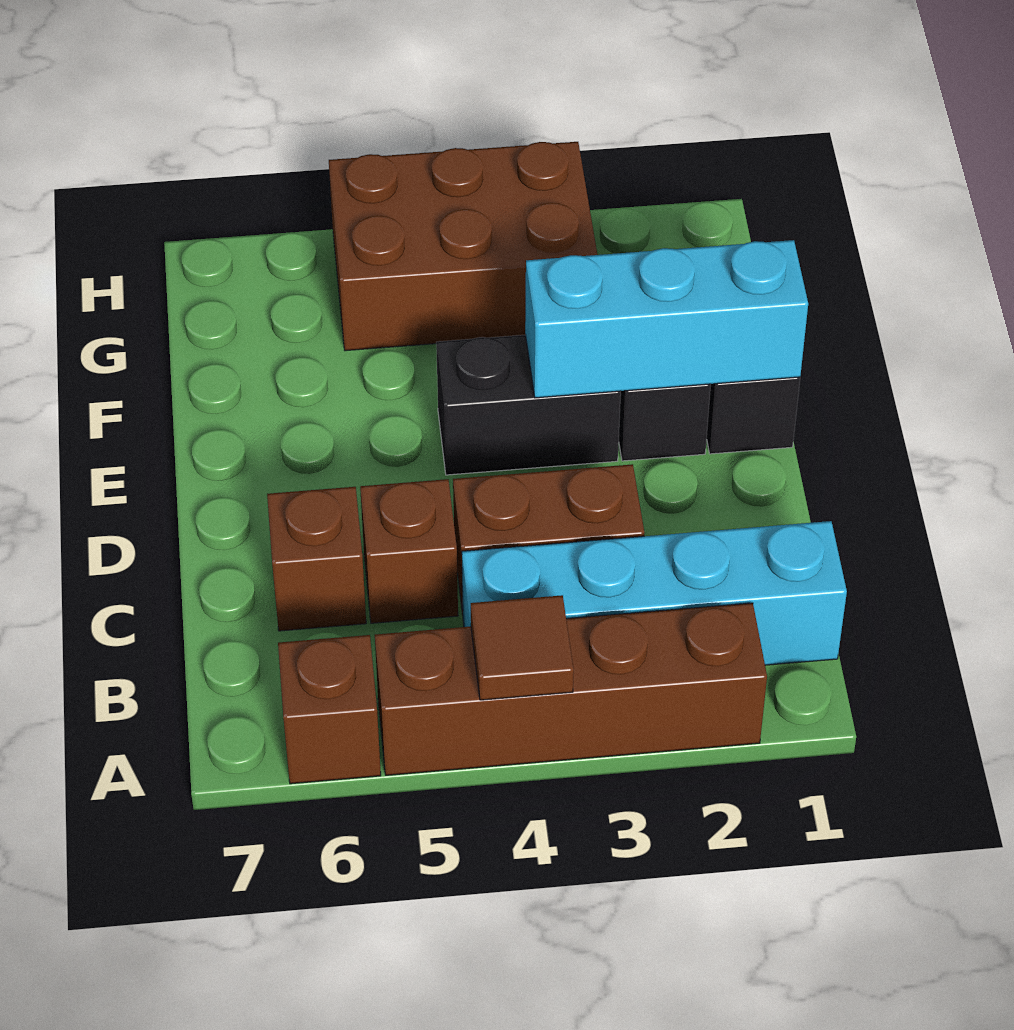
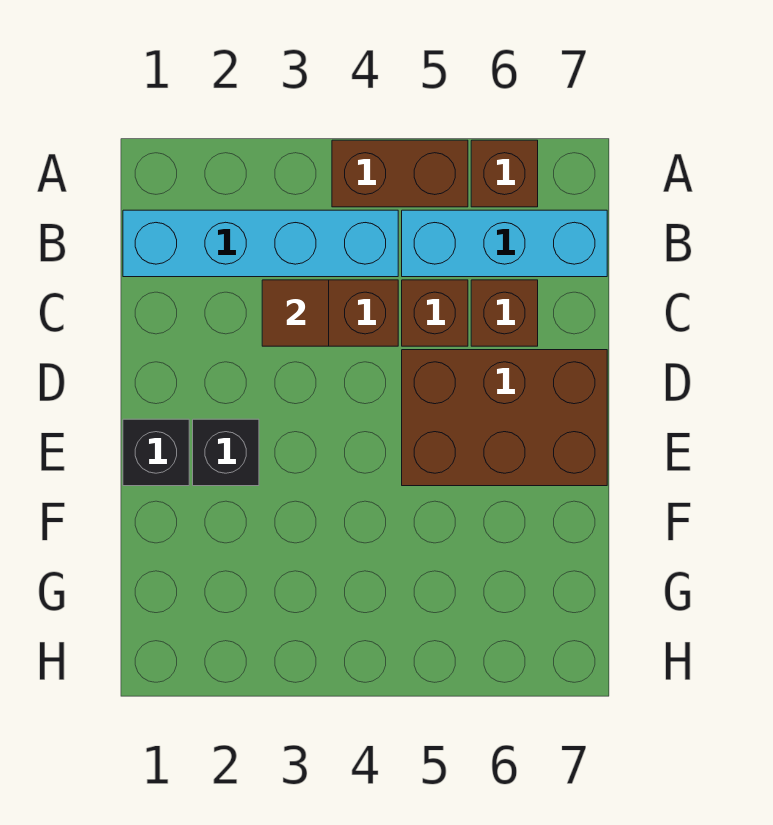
brown brick A2:A5 level 1 -> brown brick A4:A5 level 1
brown tile A4 level 2 -> brown tile C3 level 2
cyan brick E1:E3 level 2 -> cyan brick B5:B7 level 1
black brick E3:E4 level 1 -> none
brown brick G3:H5 level 1 -> brown brick D5:E7 level 1

